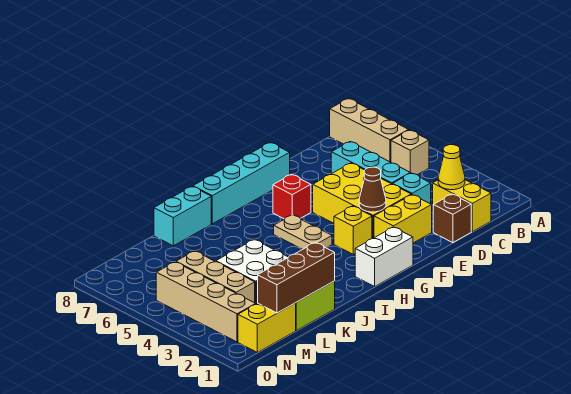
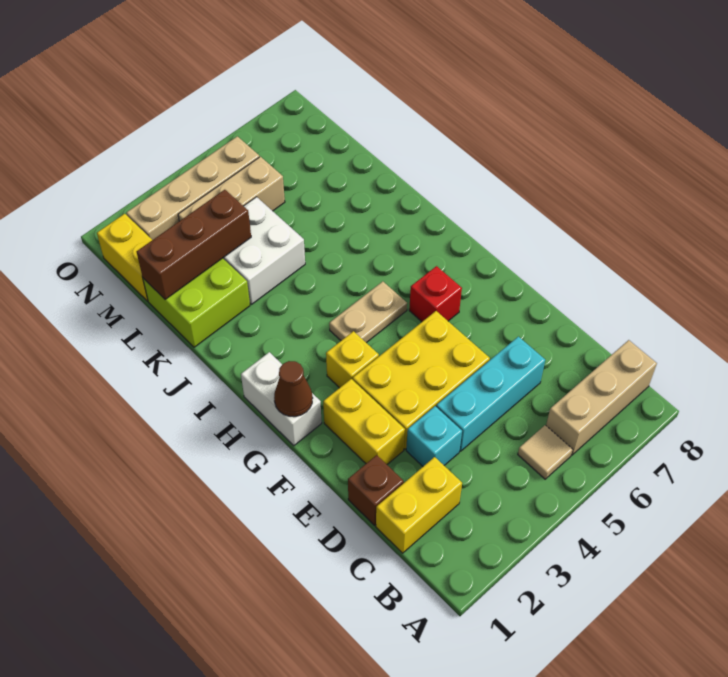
tan brick B5 level 1 -> tan tile B5 level 1
yellow cone C2 level 2 -> none
brown cone F3 level 2 -> brown cone G1 level 2
cyan brick F8:I8 level 1 -> none
cyan brick J8:K8 level 1 -> none
brown brick K1:M1 level 2 -> brown brick L1:L3 level 2

